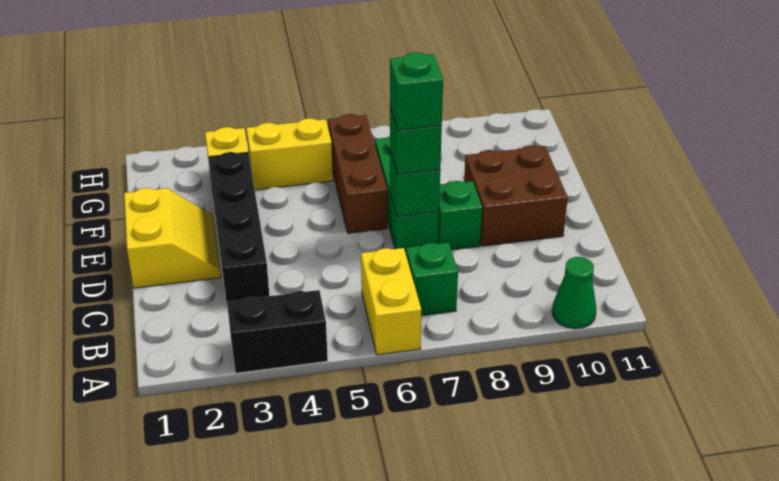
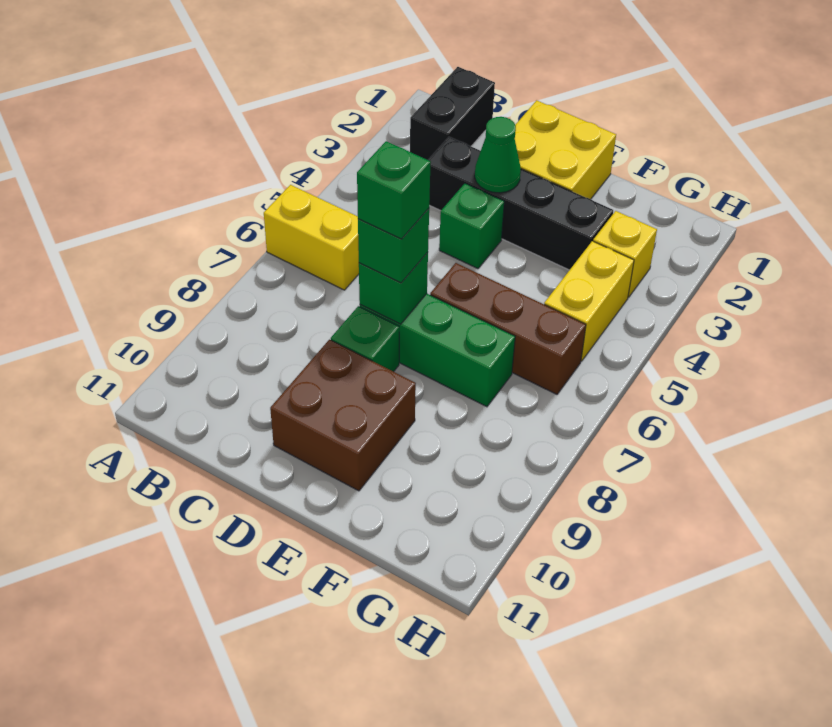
black brick A3:A4 level 1 -> black brick B1:B2 level 1
green cone A10 level 1 -> green cone D3 level 2
green brick B7 level 1 -> green brick D4 level 1
yellow slope D1:E2 level 1 top 1 -> yellow brick D1:E2 level 1

